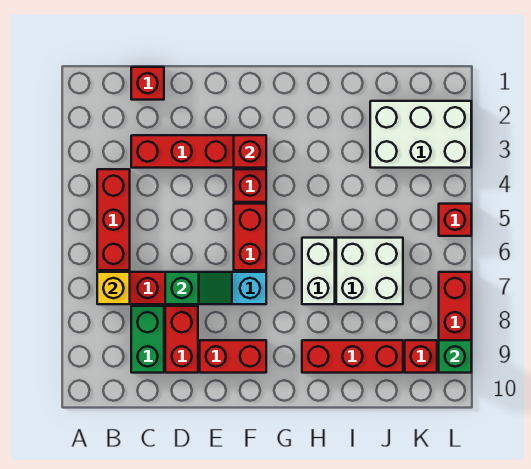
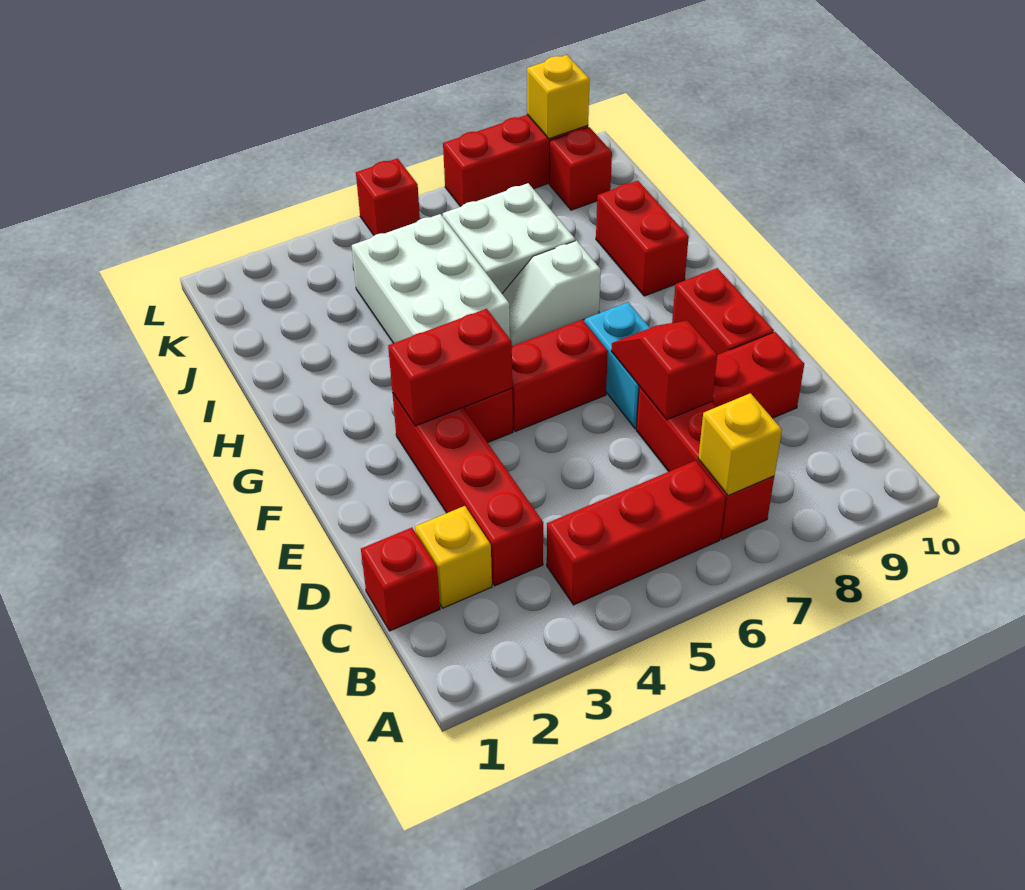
none -> yellow brick C2 level 1
green brick C8:C9 level 1 -> none
green slope D7:E7 level 2 top D -> red slope D7:E7 level 2 top D
red brick F3 level 2 -> red brick F3:F4 level 2
white brick H6:H7 level 1 -> white slope H6:H7 level 1 top 7
red brick H9:J9 level 1 -> red brick H9:I9 level 1
white brick J2:L3 level 1 -> white brick H4:J5 level 1
green brick L9 level 2 -> yellow brick L9 level 2

